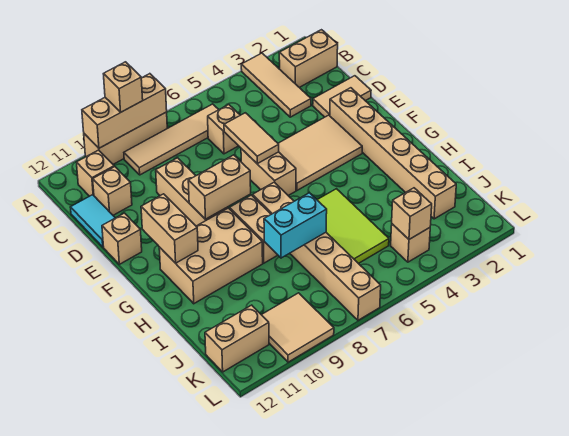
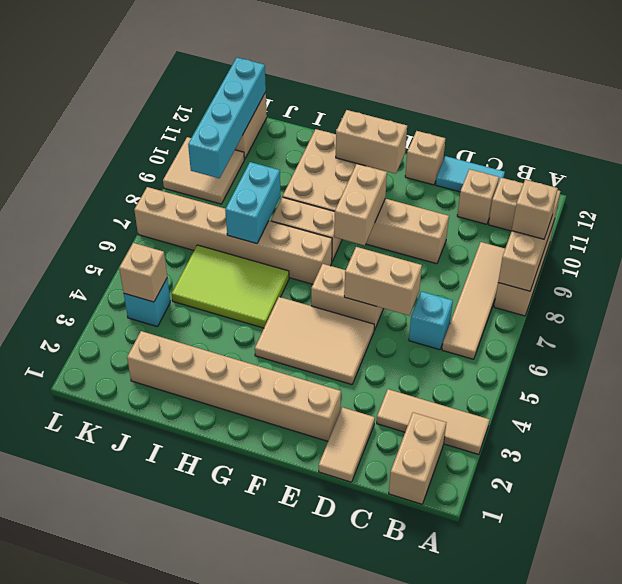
tan brick C6 level 1 -> cyan brick C6 level 1
tan tile D6:E6 level 2 -> tan brick D6:E6 level 2
tan tile E3:F5 level 1 -> tan tile E4:G5 level 1
tan brick K4 level 1 -> cyan brick K4 level 1
none -> cyan brick K9:K12 level 2

